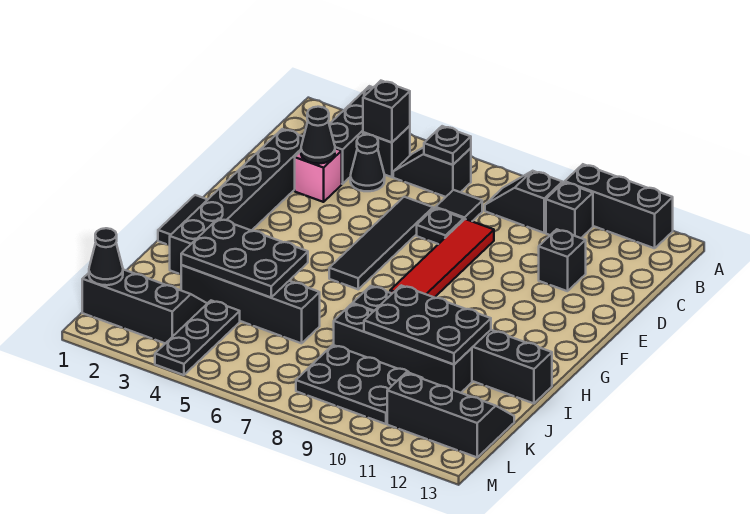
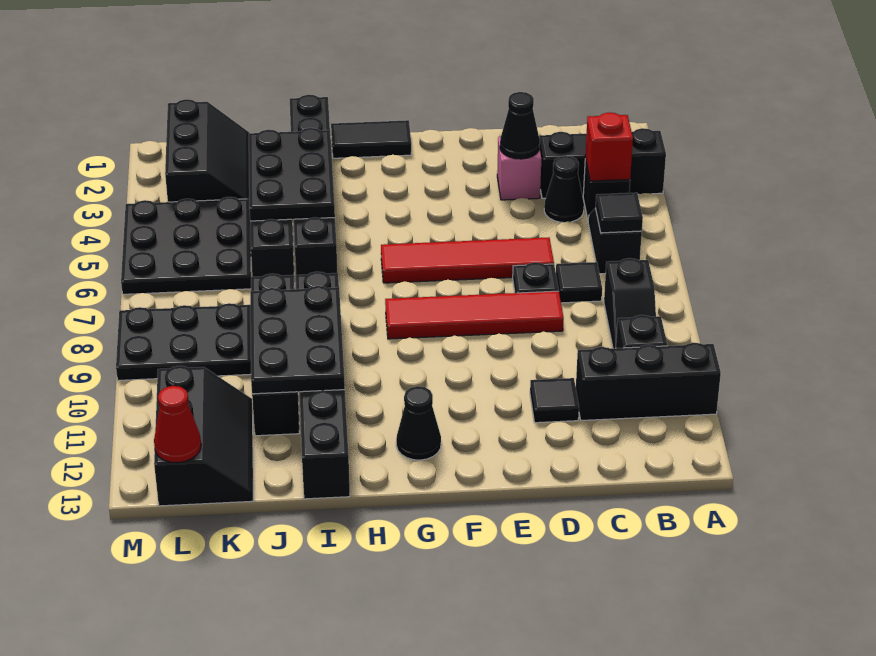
black brick A10:A12 level 1 -> black brick A11:C11 level 1
black brick B4 level 2 -> red brick B4 level 2
black plate B6 level 2 -> black tile B6 level 2
black slope B8:B9 level 1 top 9 -> black slope B8:B9 level 1 top 8
black brick D2:I2 level 1 -> black brick I1:I6 level 1
black tile D6:G6 level 1 -> red tile D6:G6 level 1
black brick D11 level 1 -> black tile D11 level 1
black plate K4:M4 level 1 -> black plate K4:M6 level 1
black plate K8:L10 level 1 -> black plate K8:M9 level 1
black cone L1 level 2 -> black cone G12 level 1
none -> red cone L13 level 2

